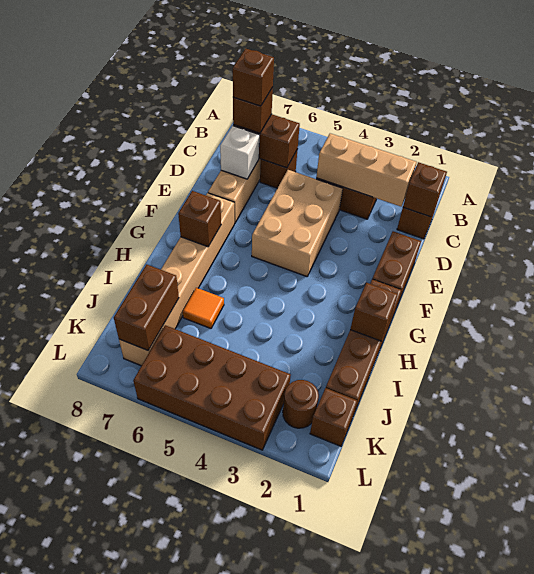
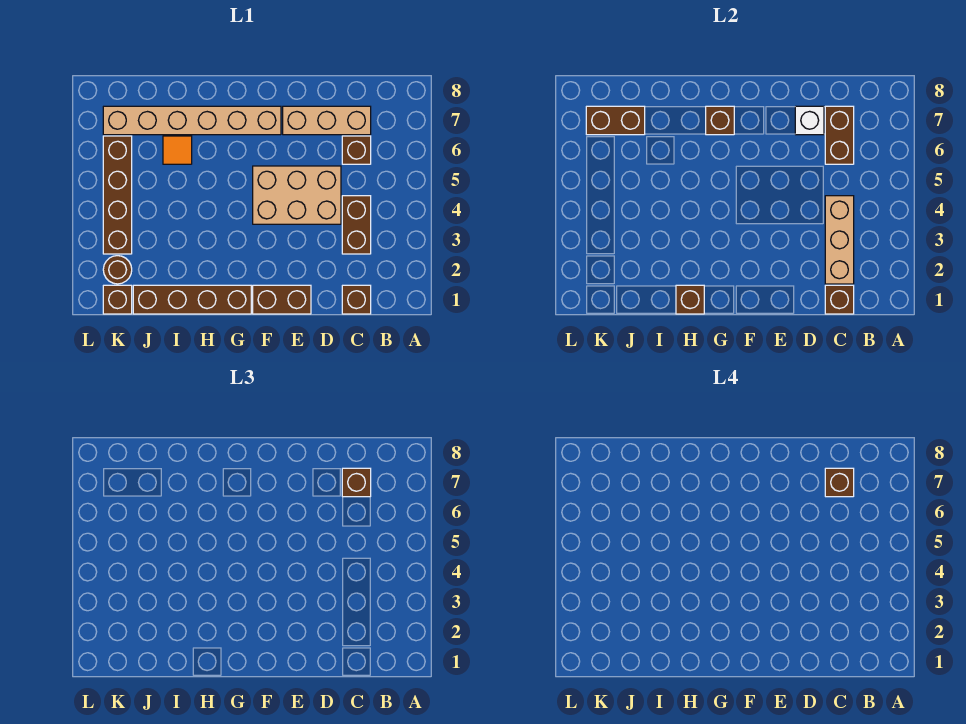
brown brick K3:L6 level 1 -> brown brick K3:K6 level 1

